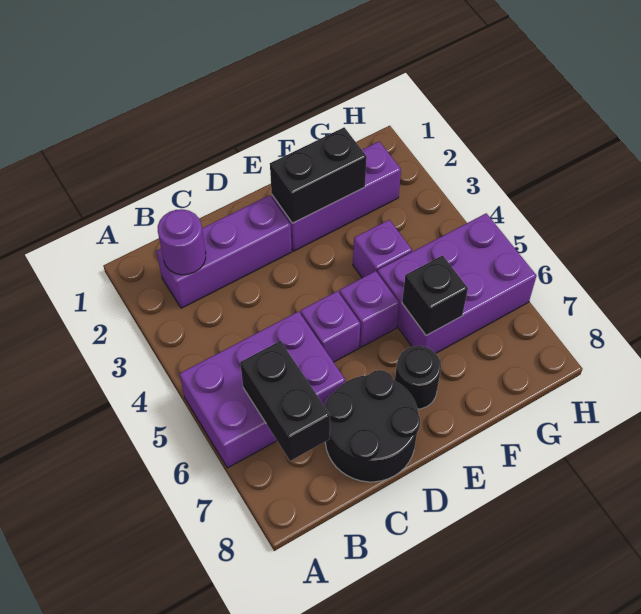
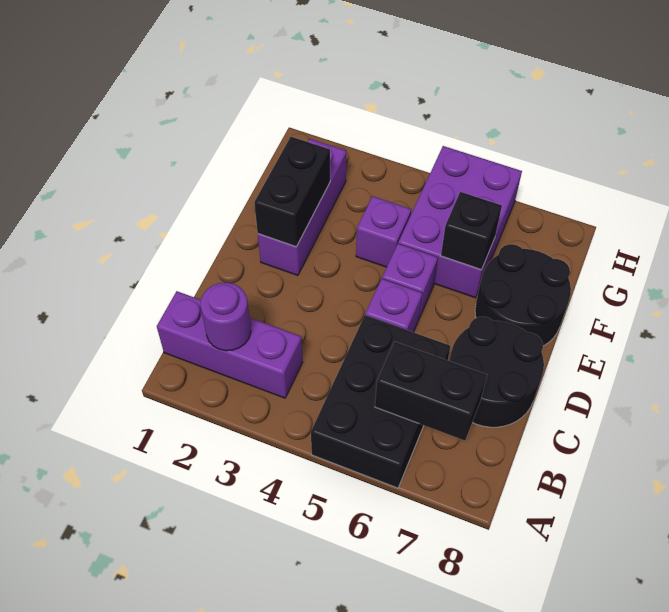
purple brick A5:C6 level 1 -> black brick A5:C6 level 1
purple brick B2:D2 level 1 -> purple brick B1:B3 level 1
black round brick E7 level 1 -> black round brick E7:F8 level 1

